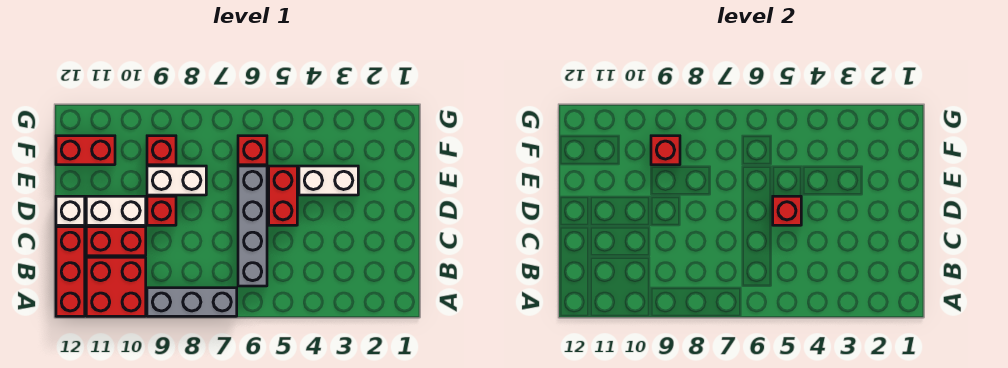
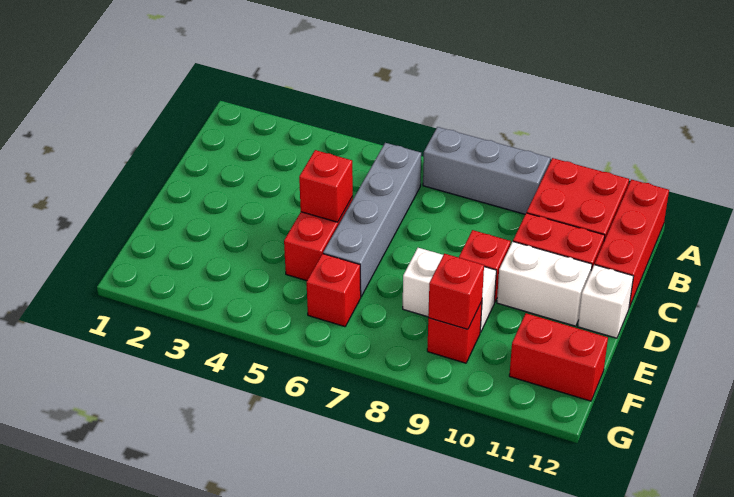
white brick E3:E4 level 1 -> none

